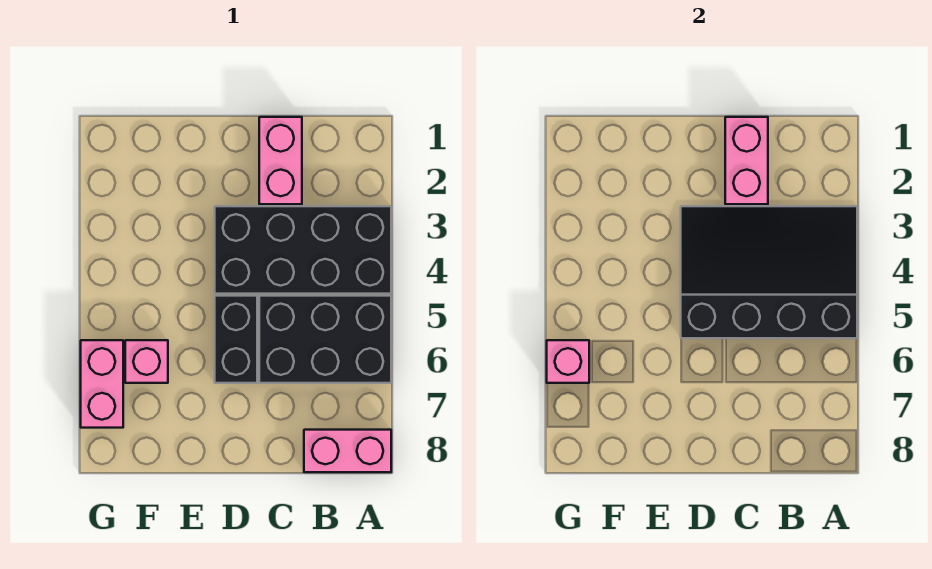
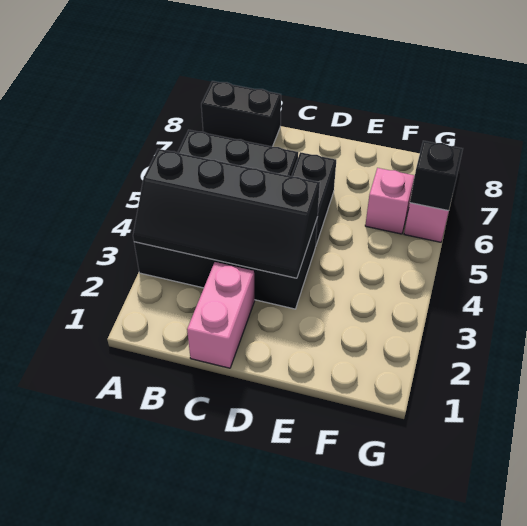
black slope A3:D5 level 2 top 5 -> black slope A3:D4 level 2 top 4
pink brick A8:B8 level 1 -> black brick A8:B8 level 1
pink brick C1:C2 level 2 -> none
pink brick G6 level 2 -> black brick G6 level 2

